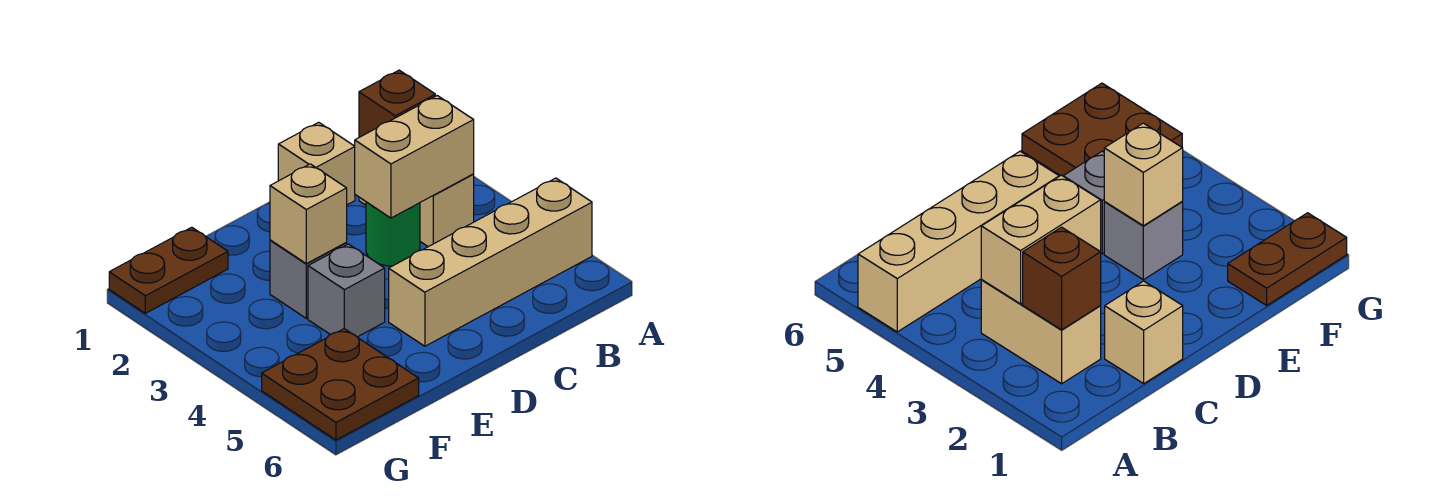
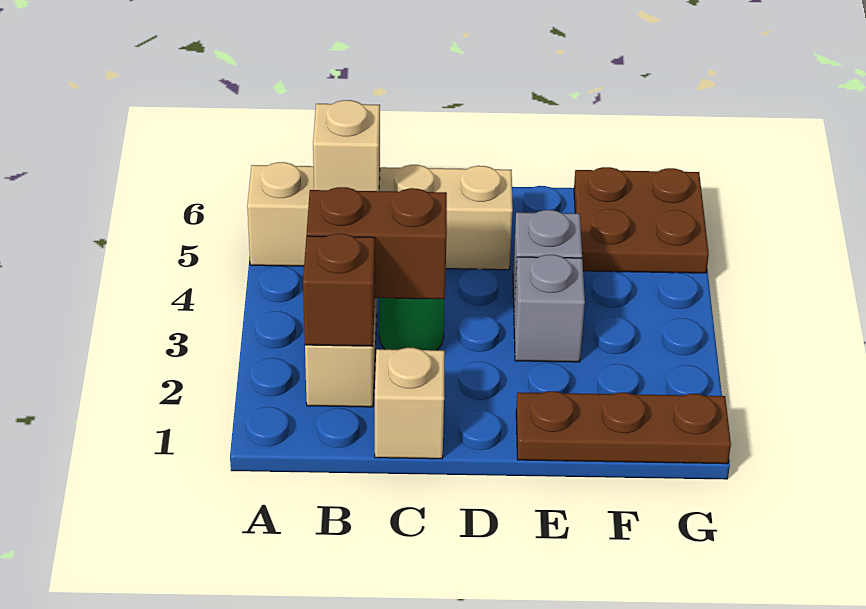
tan brick B3:C3 level 2 -> brown brick B3:C3 level 2
tan brick E3 level 2 -> tan brick B5 level 2
brown plate F1:G1 level 1 -> brown plate E1:G1 level 1

